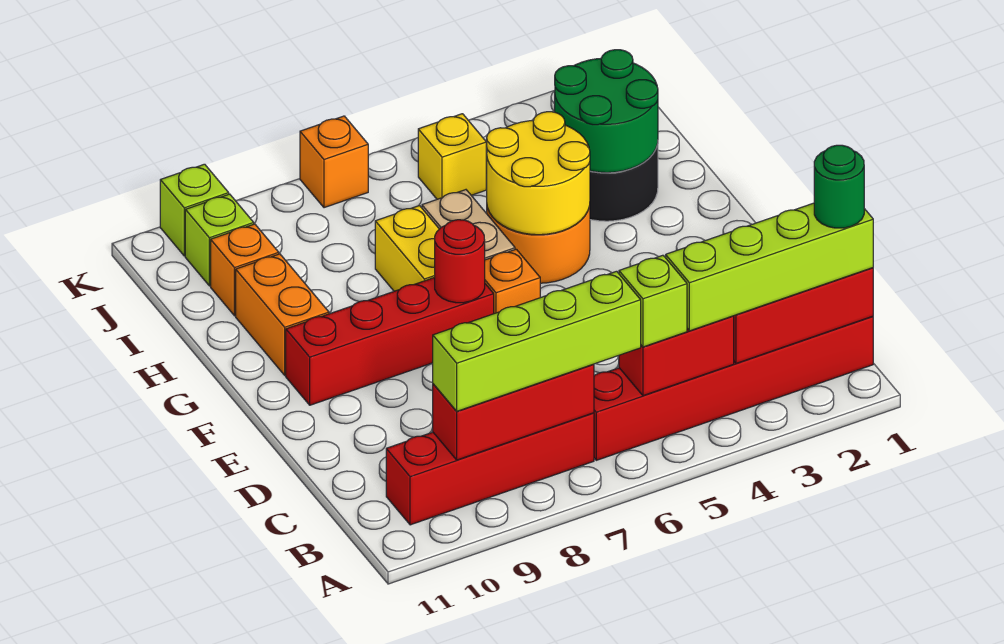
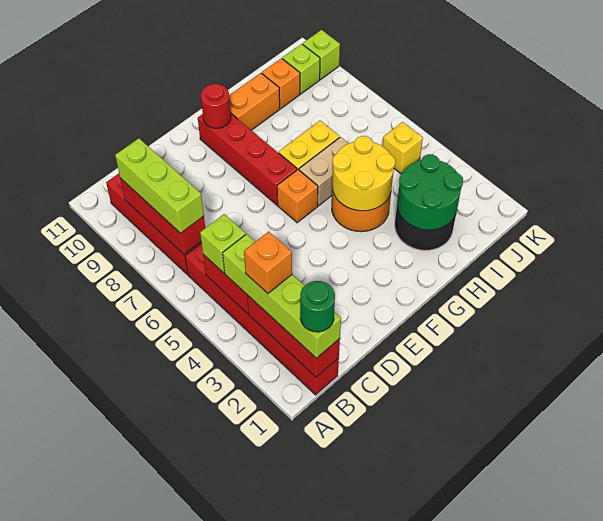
lime brick B6:B9 level 3 -> lime brick B7:B9 level 3
red round brick F7 level 2 -> red round brick F10 level 2
orange brick K7 level 1 -> orange brick B3 level 4

